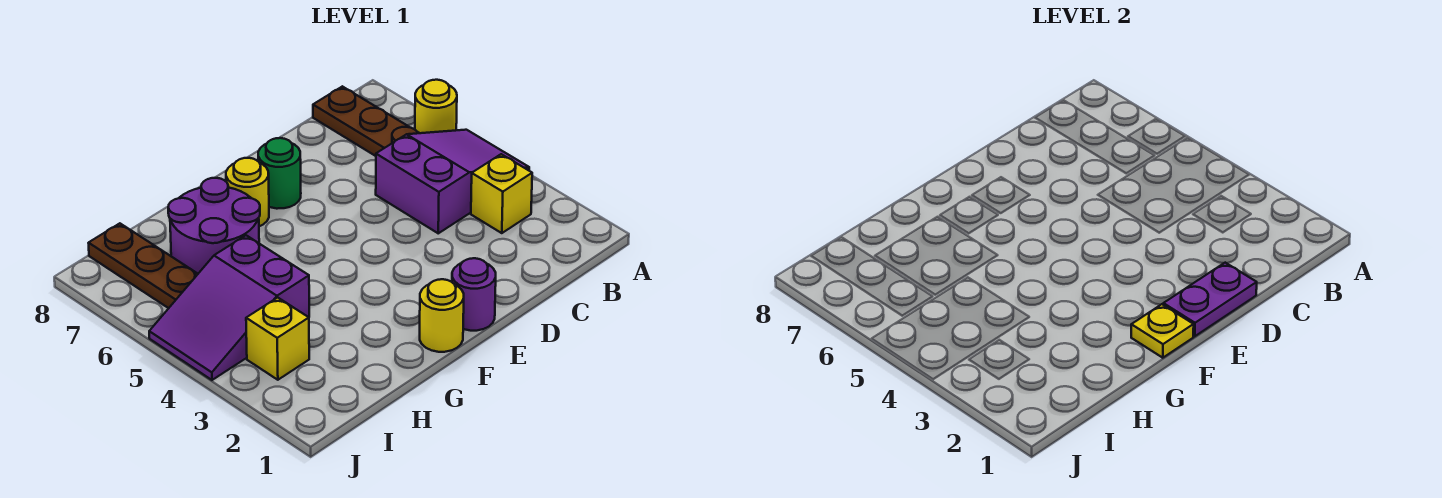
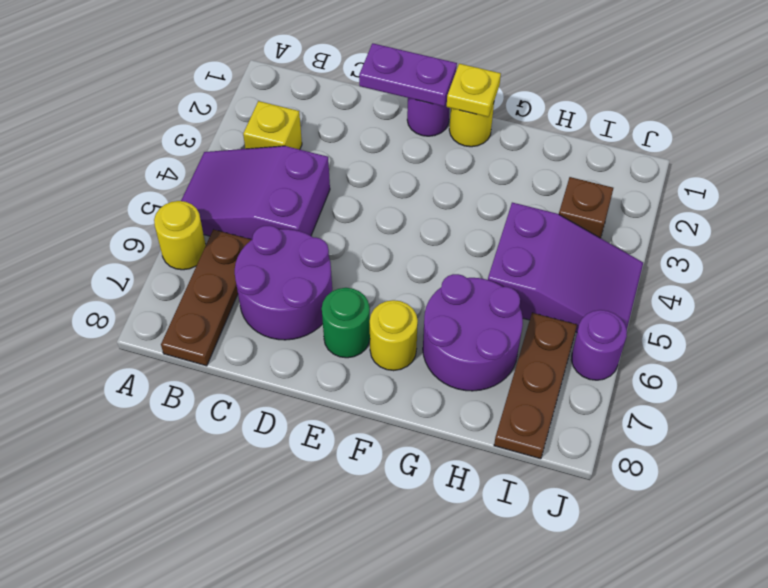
none -> purple round brick C6:D7 level 1
yellow brick I3 level 1 -> brown brick I3 level 1
none -> purple round brick J6 level 1

